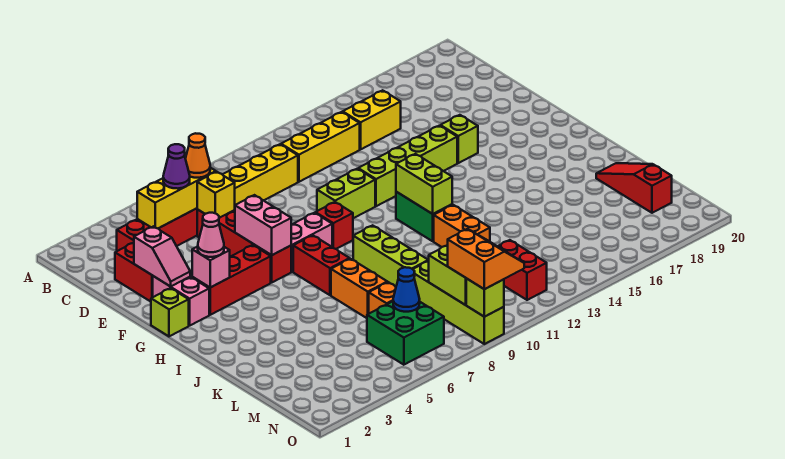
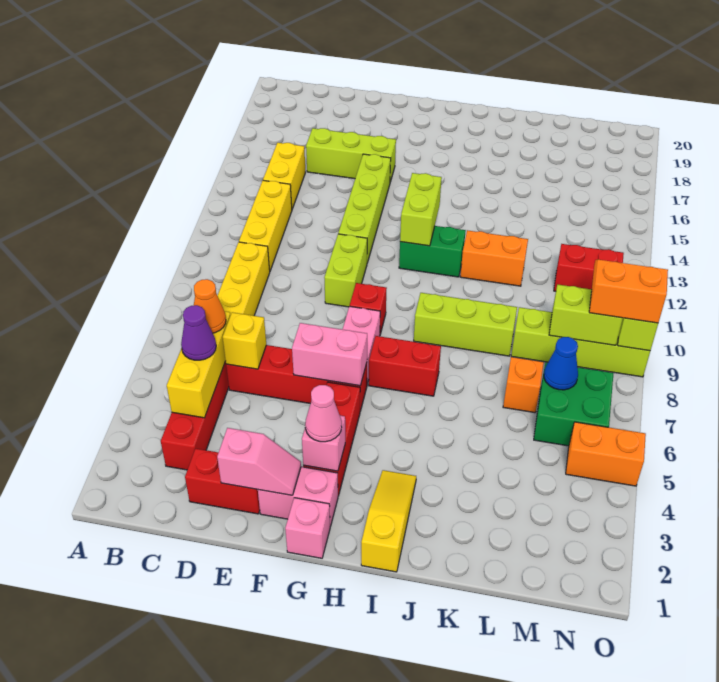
lime brick F16 level 1 -> lime brick D16:F16 level 1
lime brick G1 level 1 -> pink brick G1 level 1
lime brick H12:I12 level 2 -> lime brick H12:H13 level 2
none -> yellow slope I1:I3 level 1 top 1
orange brick J7:K7 level 1 -> orange brick N5:O5 level 1
red slope K19:M19 level 1 top M -> none

